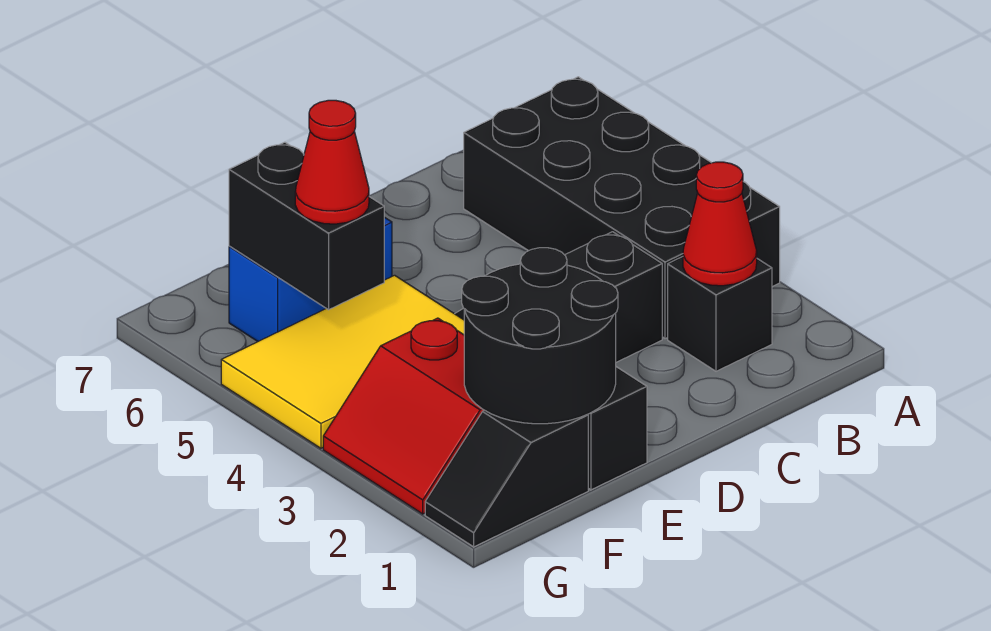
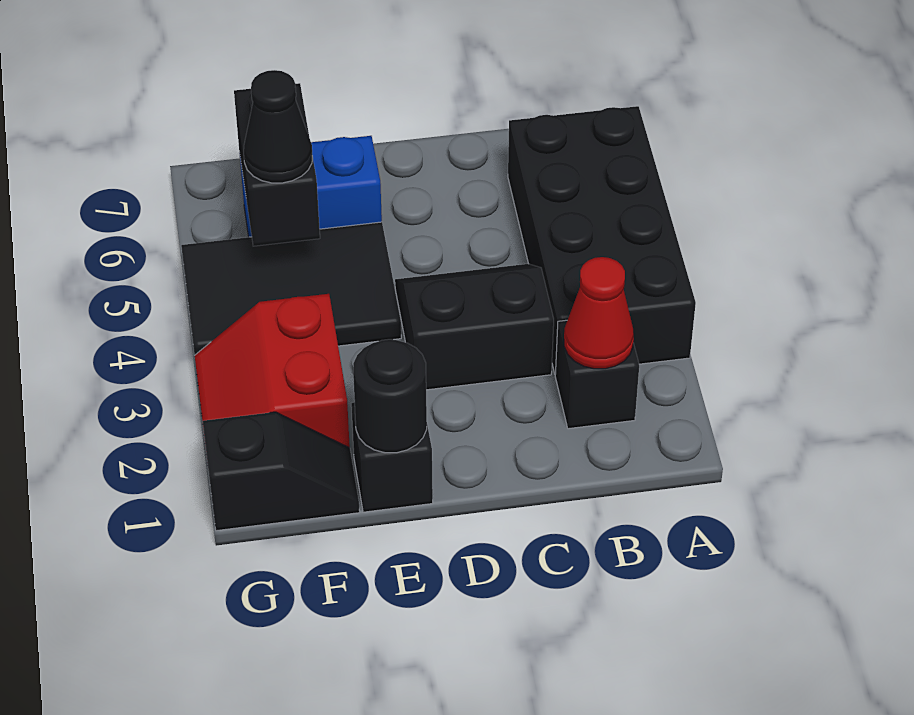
black round brick E1:F2 level 2 -> black round brick E1 level 2
yellow tile E4:G5 level 1 -> black tile E4:G5 level 1
black slope F1:G1 level 1 top F -> black slope F1:G1 level 1 top G
red cone F5 level 3 -> black cone F5 level 3

